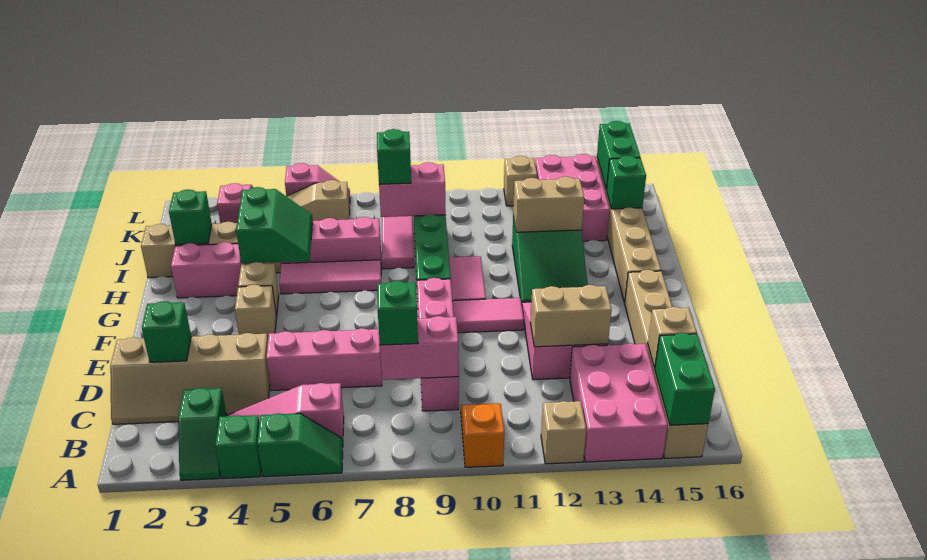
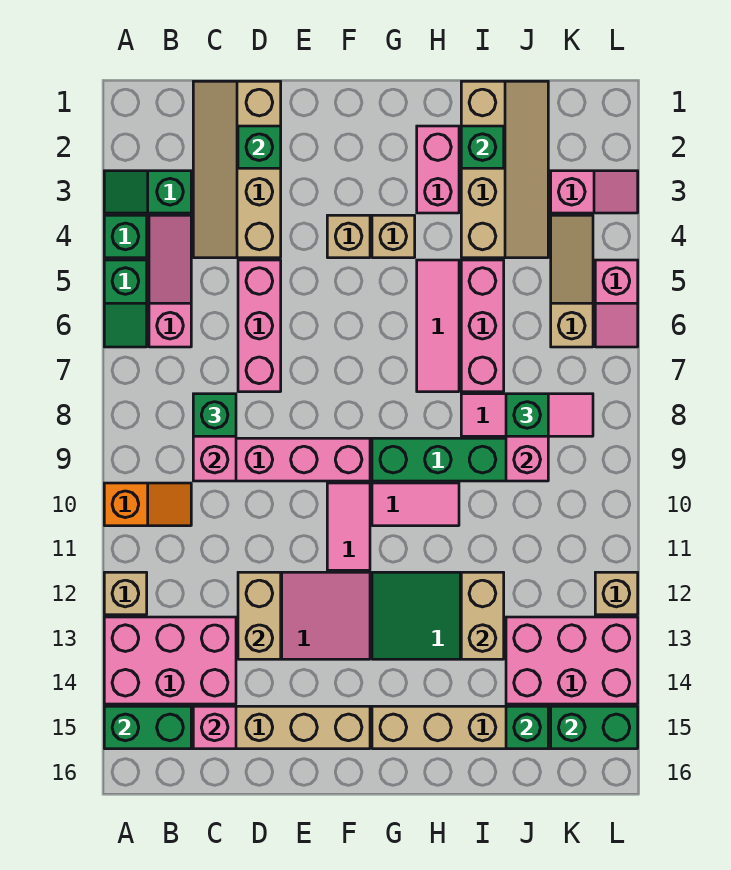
tan brick C15 level 2 -> pink brick C15 level 2
green slope H4:I5 level 2 top 4 -> none

